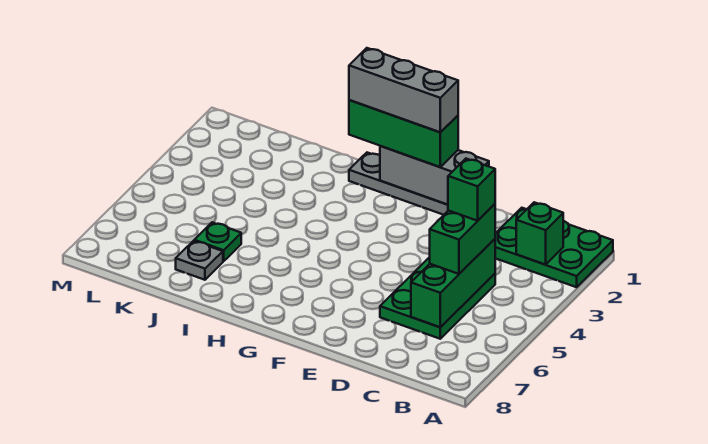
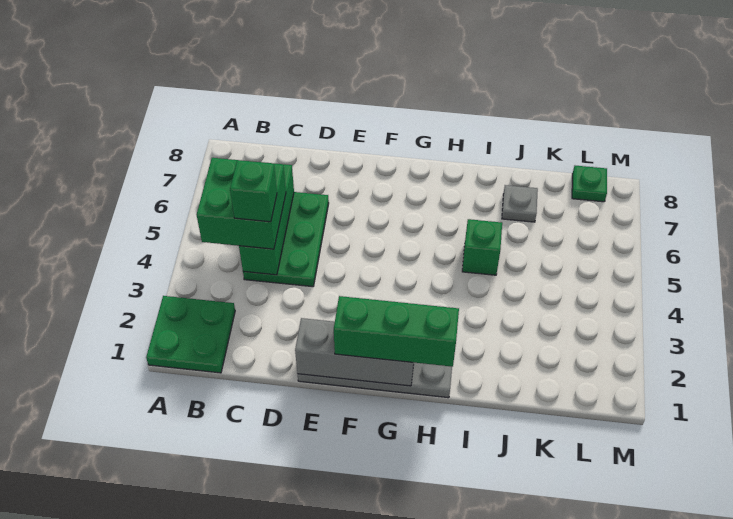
green plate A1:C2 level 1 -> green plate A1:B2 level 1
green brick B2 level 2 -> green brick I5 level 1
green brick C4:C5 level 3 -> green brick B4:C5 level 3
grey brick F1:H1 level 4 -> none
green plate J6 level 1 -> green plate L8 level 1

